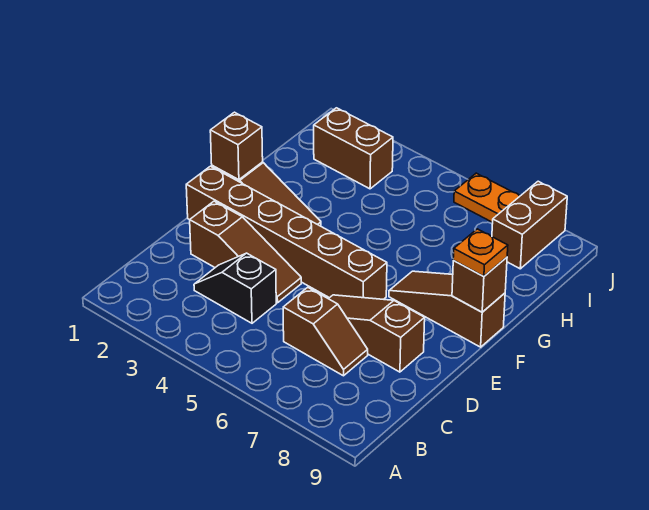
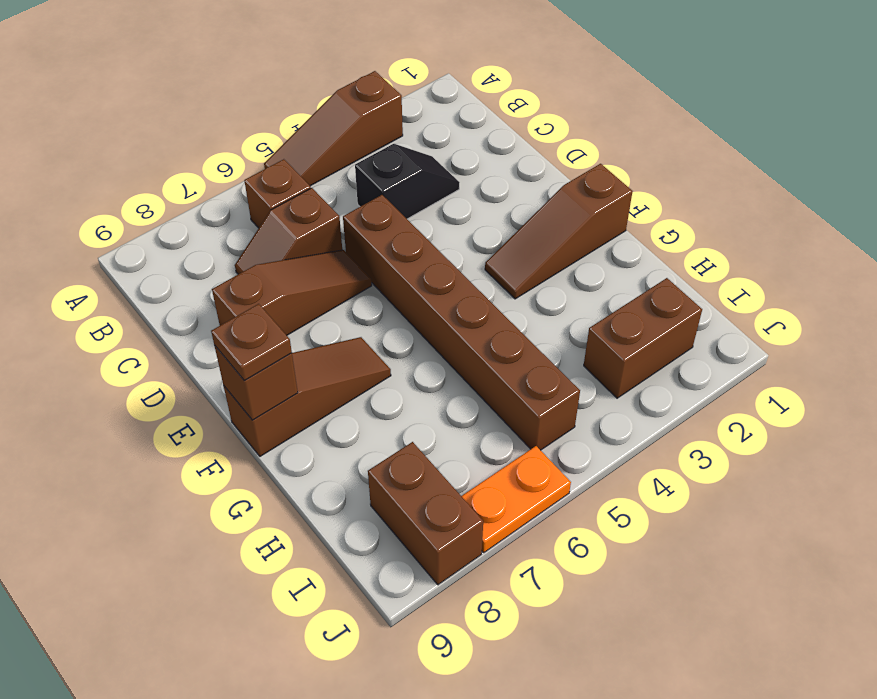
brown slope D2:D4 level 1 top 2 -> brown slope A3:A5 level 1 top 3
brown brick E1:E6 level 1 -> brown brick D5:I5 level 1
brown brick F1 level 2 -> brown brick B6 level 1
orange plate F9 level 3 -> brown plate F9 level 3

